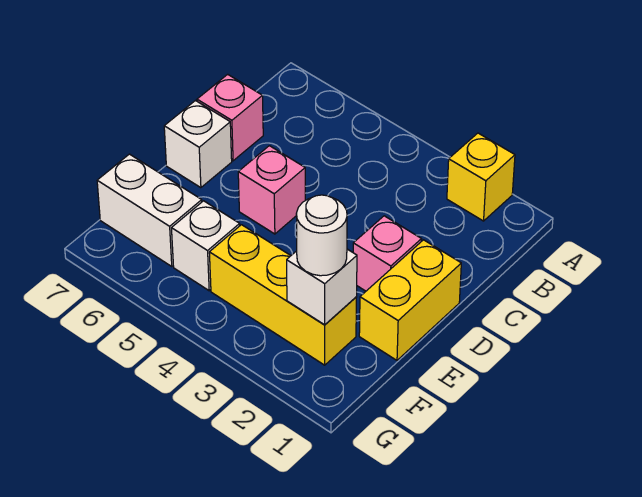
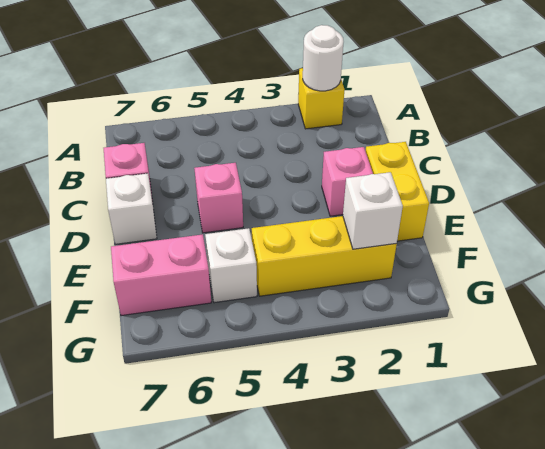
white round brick F2 level 3 -> white round brick A2 level 2
white brick F6:F7 level 1 -> pink brick F6:F7 level 1

